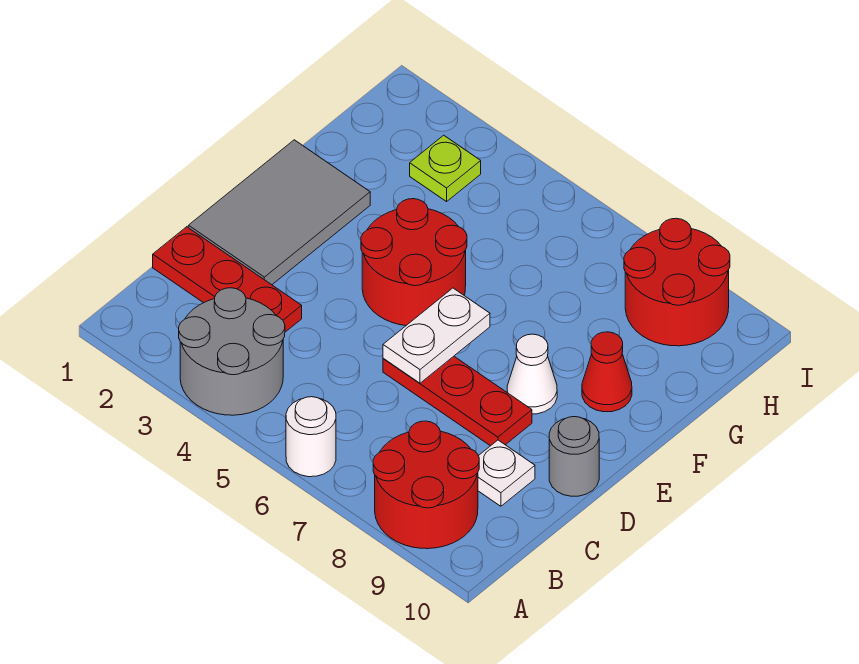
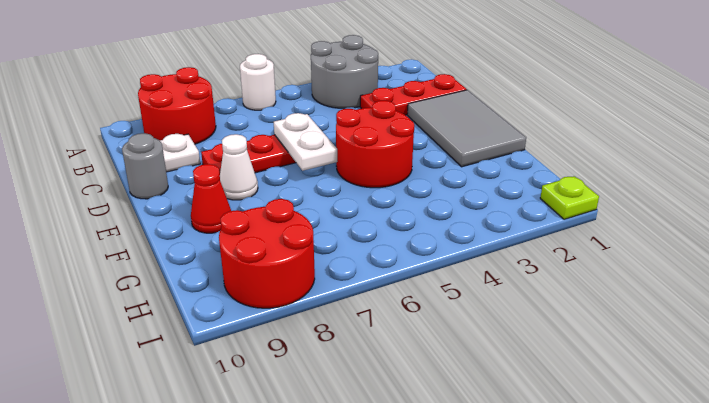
lime plate H3 level 1 -> lime plate I1 level 1

